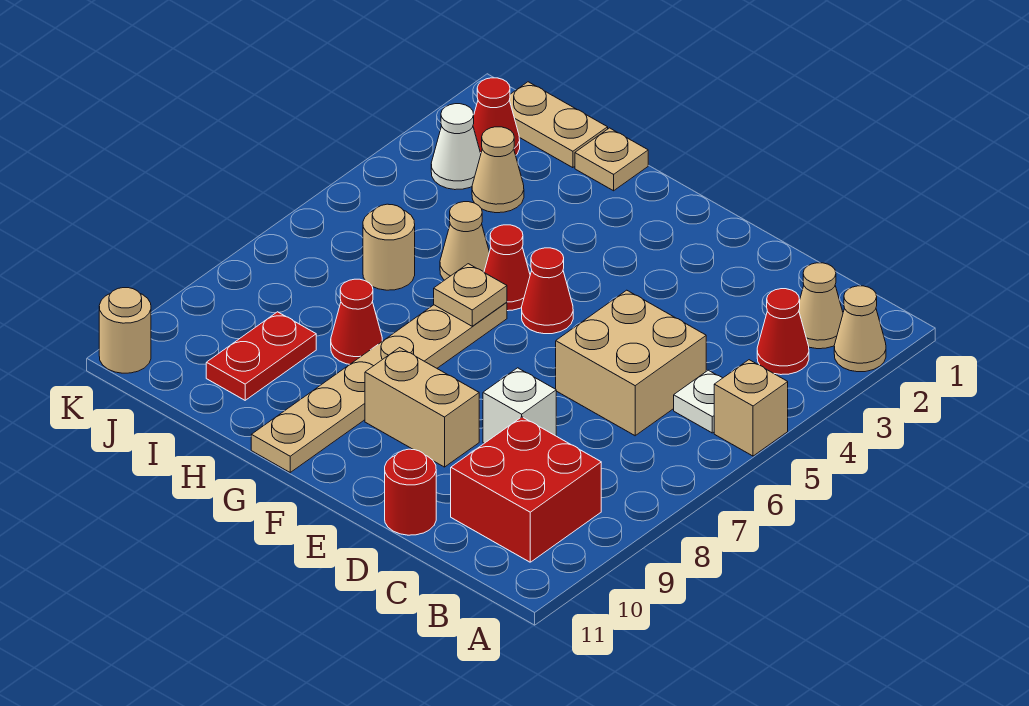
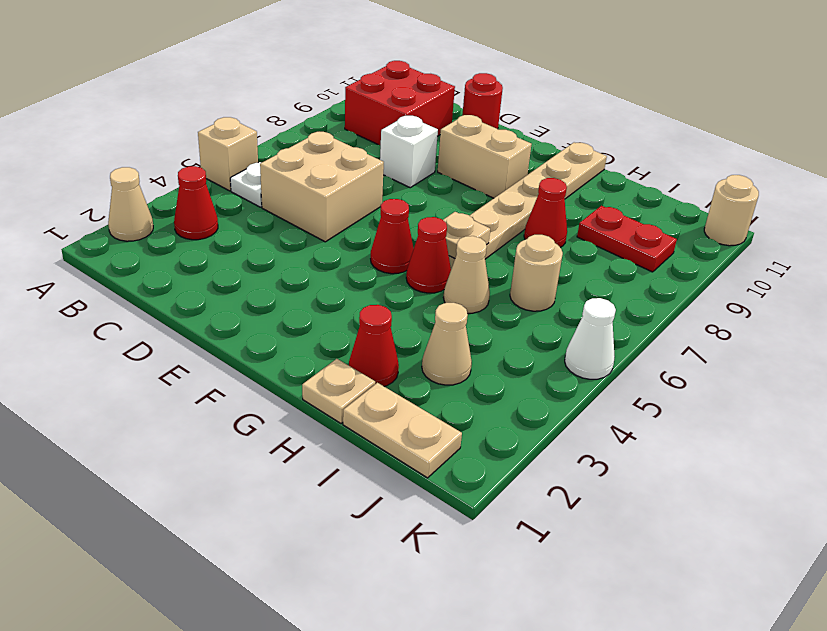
tan cone B2 level 1 -> none
red plate I9:I10 level 1 -> red plate I9:J9 level 1
red cone J2 level 1 -> red cone H2 level 1
white cone J3 level 1 -> white cone K5 level 1

